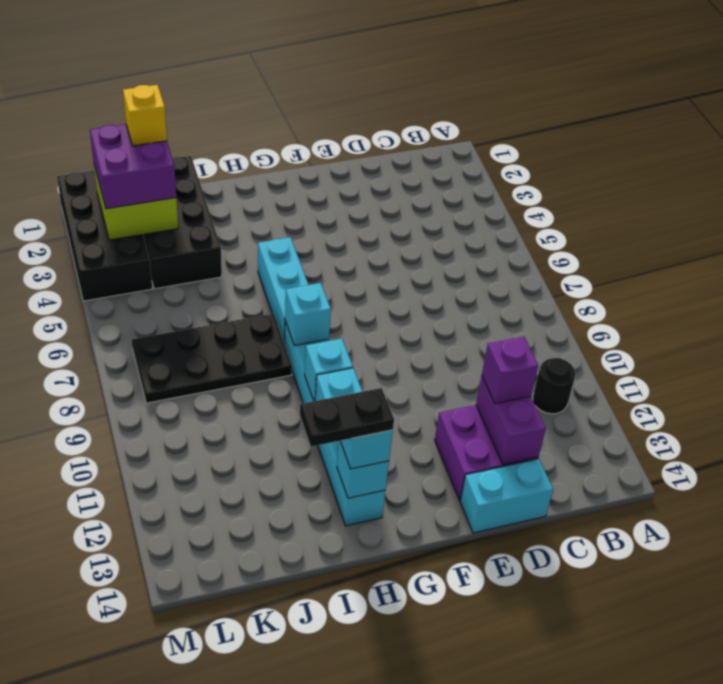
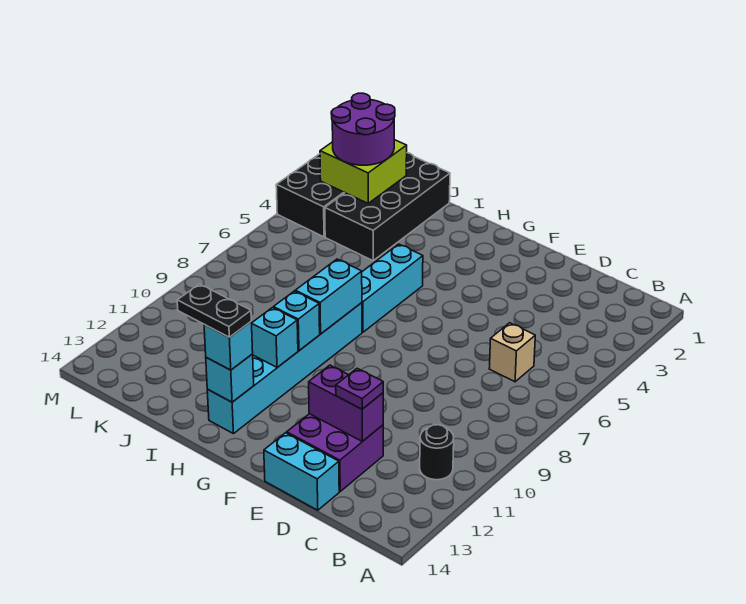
none -> tan brick C6 level 1
purple brick D12:D13 level 2 -> purple brick D12:E12 level 2
purple brick D12 level 3 -> purple plate D12 level 3
cyan brick H8 level 2 -> cyan brick H8:H9 level 2
black plate I7:L8 level 1 -> none
purple brick K2:L3 level 3 -> purple round brick K2:L3 level 3
yellow brick K2 level 4 -> none

